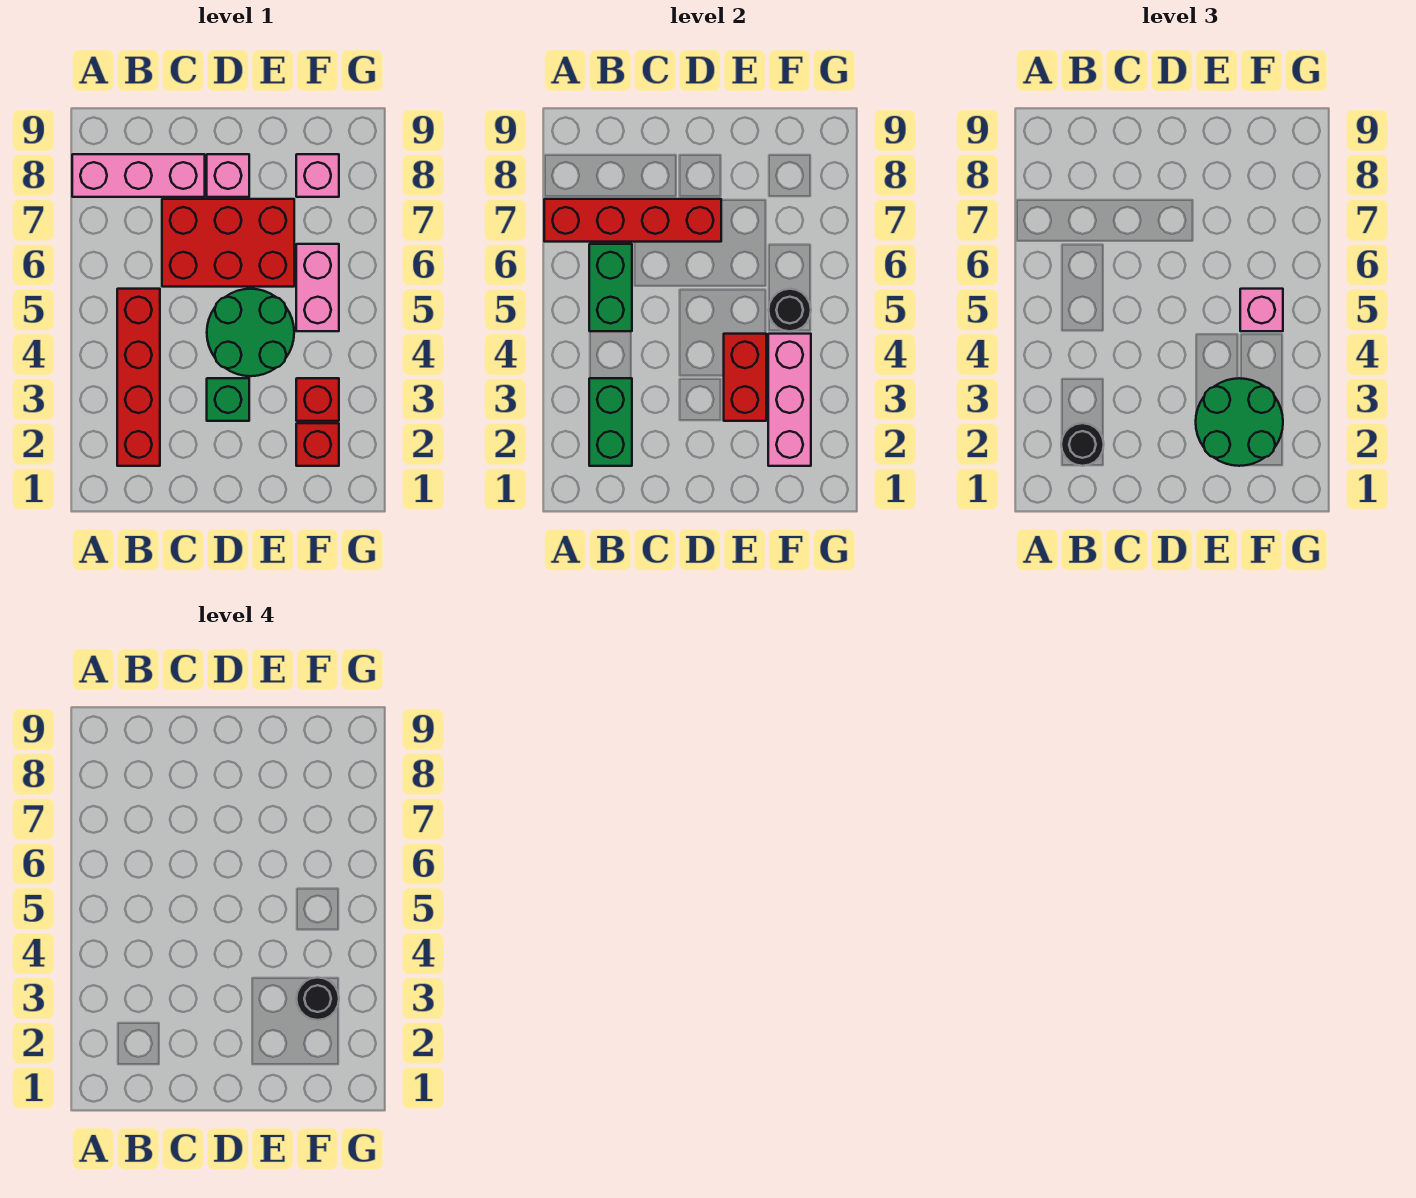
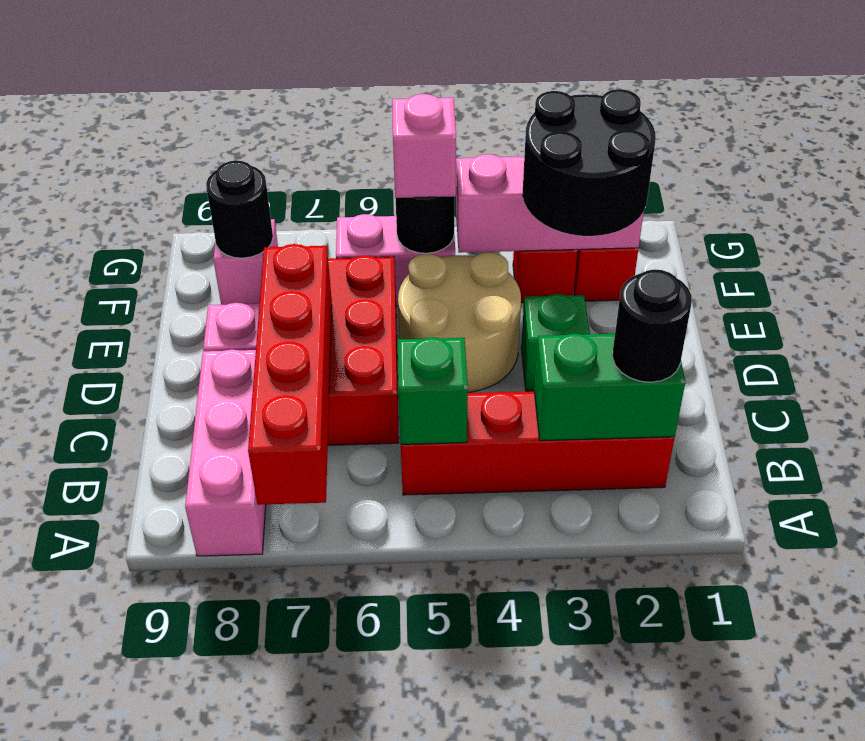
green brick B5:B6 level 2 -> green brick B5 level 2
green round brick D4:E5 level 1 -> tan round brick D4:E5 level 1
green round brick E2:F3 level 3 -> black round brick E2:F3 level 3
red brick E3:E4 level 2 -> none
black round brick F3 level 4 -> black round brick F8 level 2

